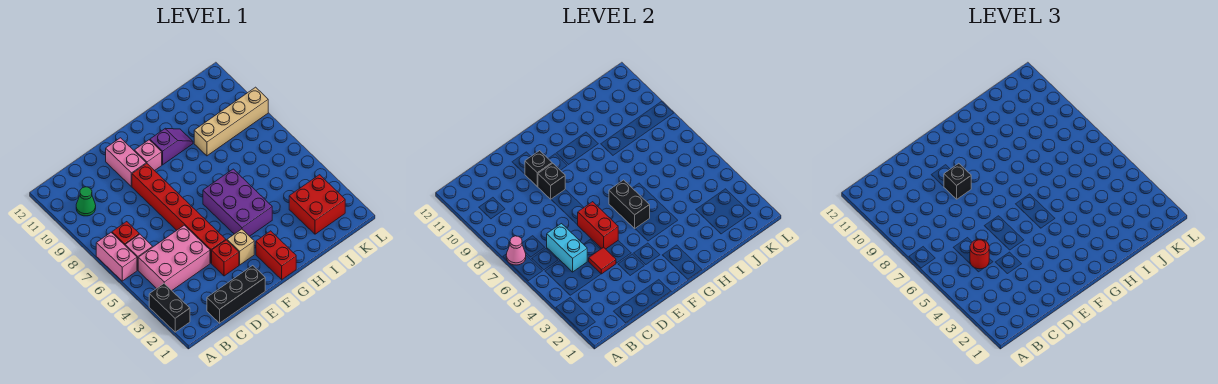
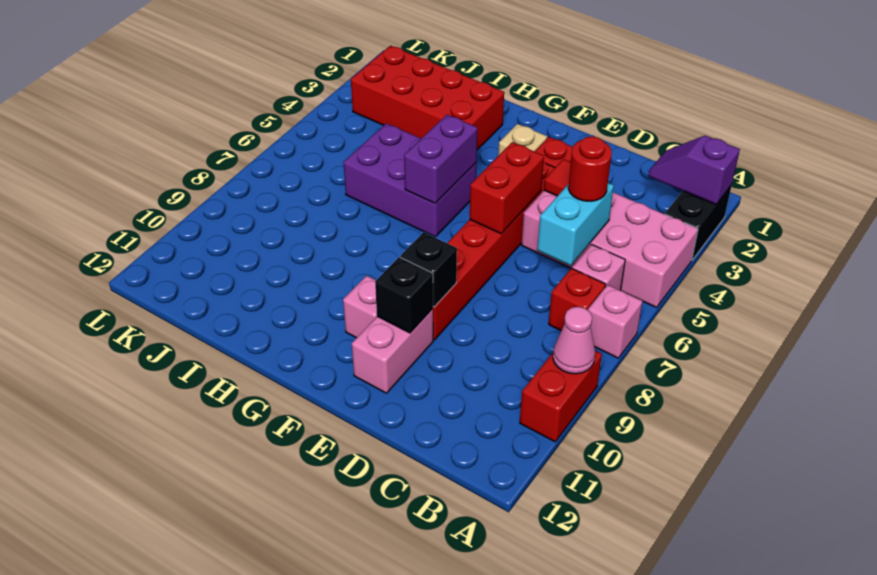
pink brick A6:A7 level 1 -> pink brick A7 level 1
pink cone A7 level 2 -> pink cone A9 level 2
pink brick B4:D5 level 1 -> pink brick A4:D5 level 1
green cone B10 level 1 -> none
black brick C1:E1 level 1 -> none
black brick E9 level 3 -> none
red brick G1:G2 level 1 -> red brick A9:A10 level 1
purple brick G4:H6 level 1 -> purple brick G5:I6 level 1
black brick G5:G6 level 2 -> purple brick G5:G6 level 2
purple slope G10:H10 level 1 top G -> purple slope A2:B2 level 2 top A
tan brick I9:L9 level 1 -> none
red brick J2:K3 level 1 -> red brick H2:K3 level 1

